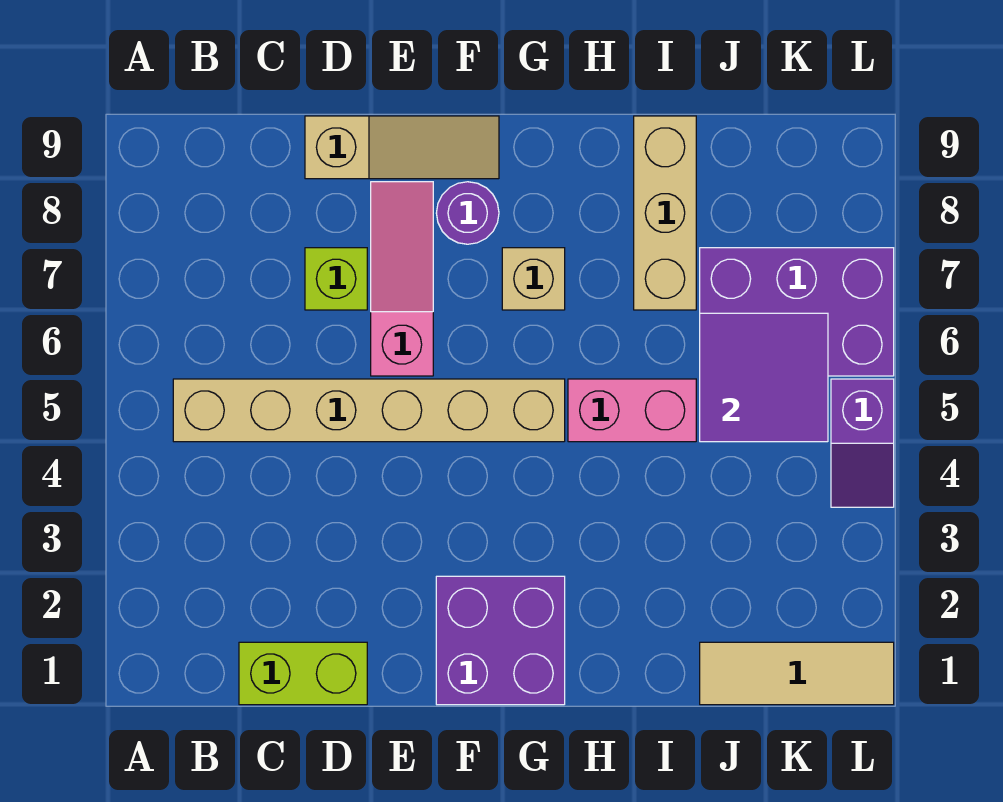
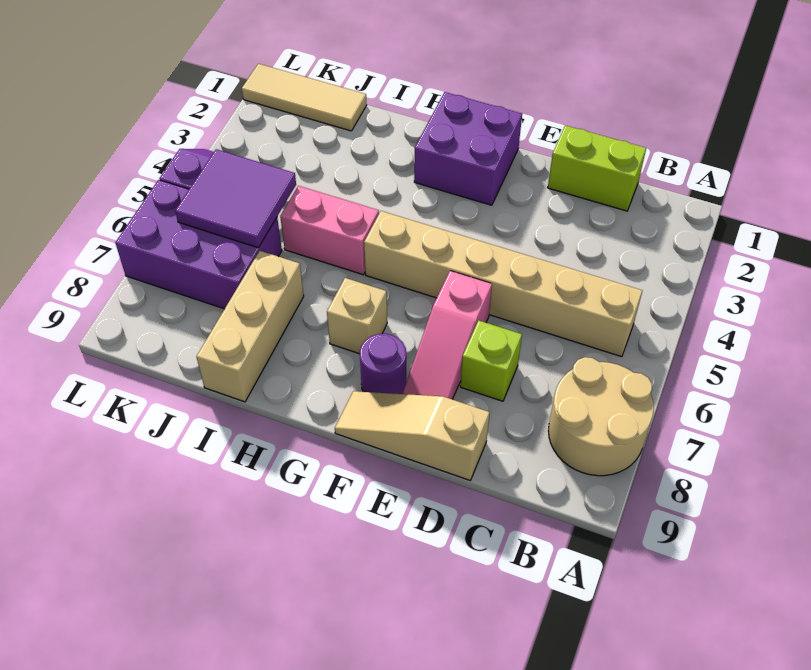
none -> tan round brick A7:B8 level 1

